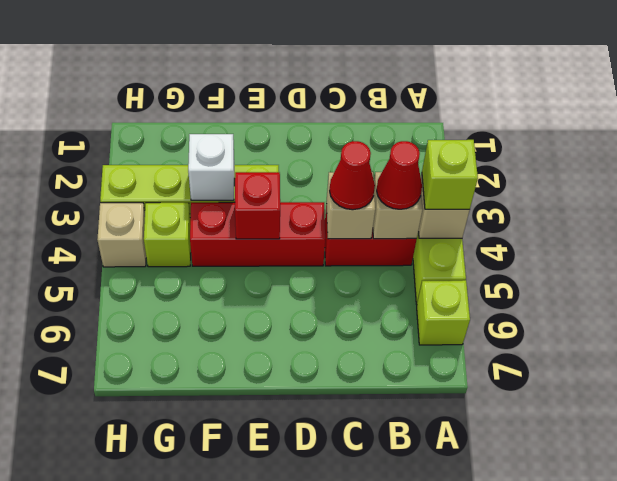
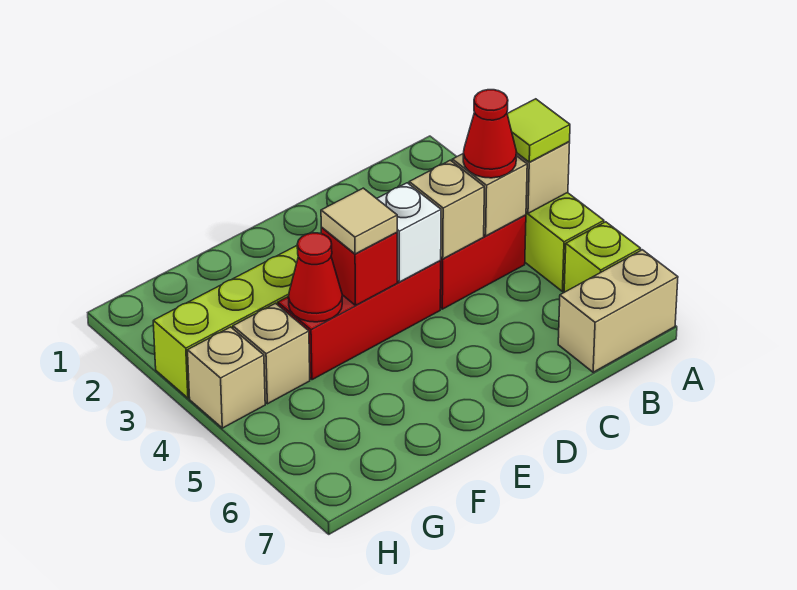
lime brick A4 level 3 -> lime tile A4 level 3
none -> tan brick A7:B7 level 1
red cone C4 level 3 -> red cone F4 level 2
none -> tan tile E4 level 3
white brick F3 level 2 -> white brick D4 level 2
lime brick G4 level 1 -> tan brick G4 level 1

